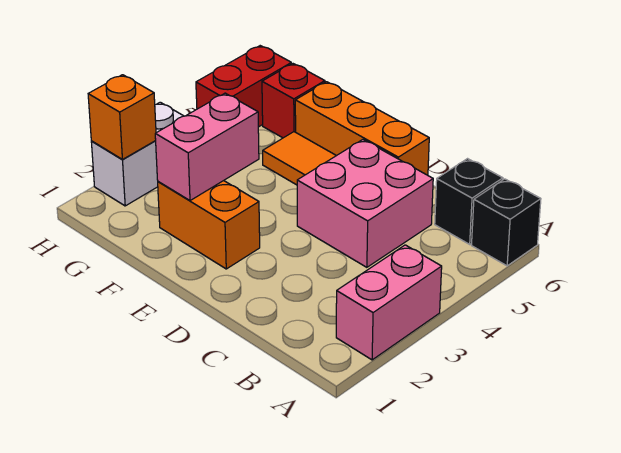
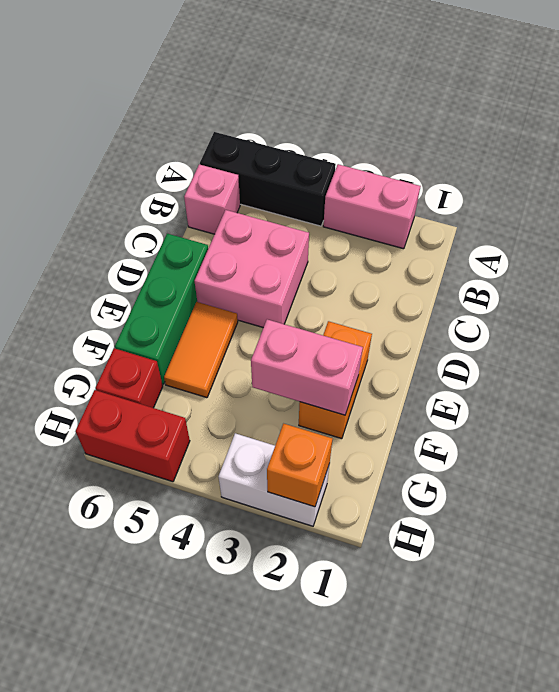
black brick A6 level 1 -> black brick A4:A6 level 1
black brick B6 level 1 -> pink brick B6 level 1
orange brick D6:F6 level 1 -> green brick D6:F6 level 1

